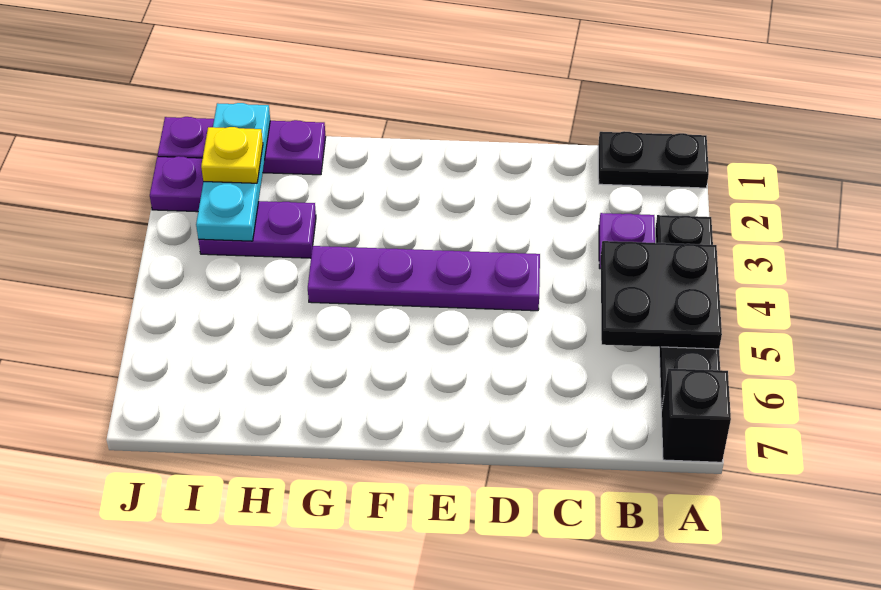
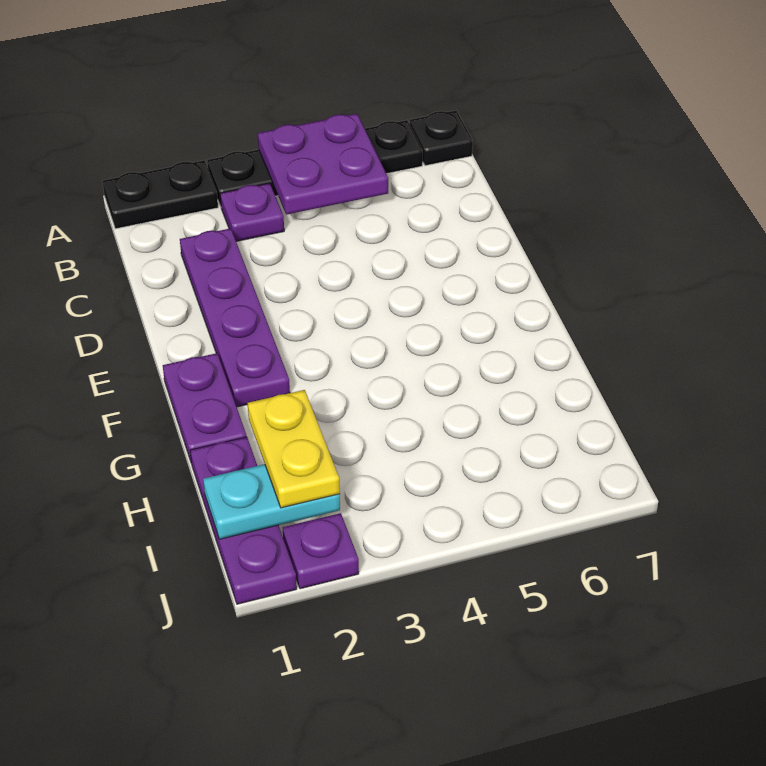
black plate A1:B1 level 1 -> black plate A1:A2 level 1
black plate A4:B5 level 2 -> purple plate A4:B5 level 2
black brick A7 level 1 -> black plate A7 level 1
purple plate D4:G4 level 1 -> purple plate C2:F2 level 1
purple plate H3:I3 level 1 -> purple plate F1:G1 level 1
cyan plate I1:I3 level 2 -> cyan plate I1:I2 level 2
yellow plate I2 level 3 -> yellow plate H2:I2 level 3

